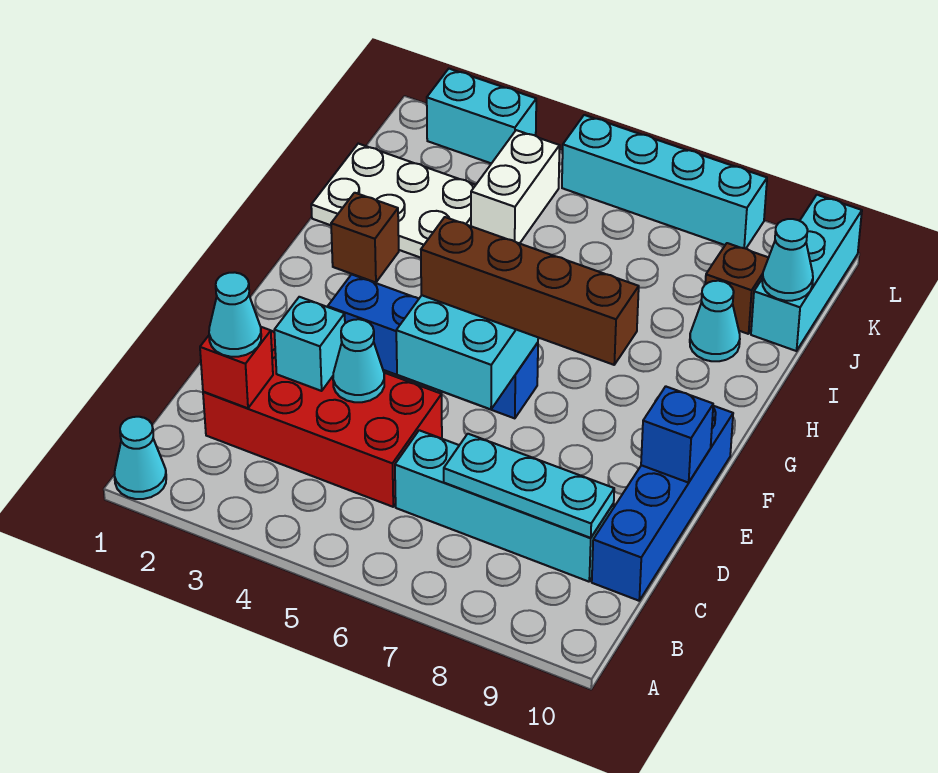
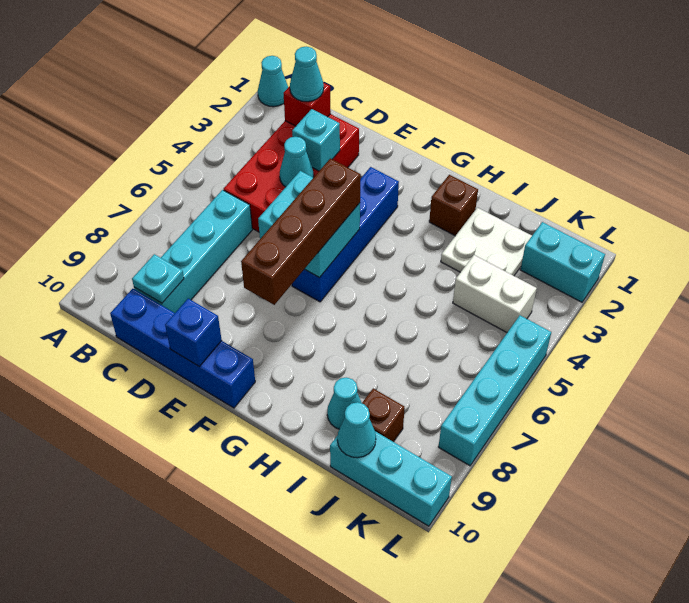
cyan plate C7:C9 level 2 -> cyan plate C9 level 2
white plate I1:J3 level 1 -> white plate I2:J3 level 1
cyan brick L2:L3 level 1 -> cyan brick K2:L2 level 1

